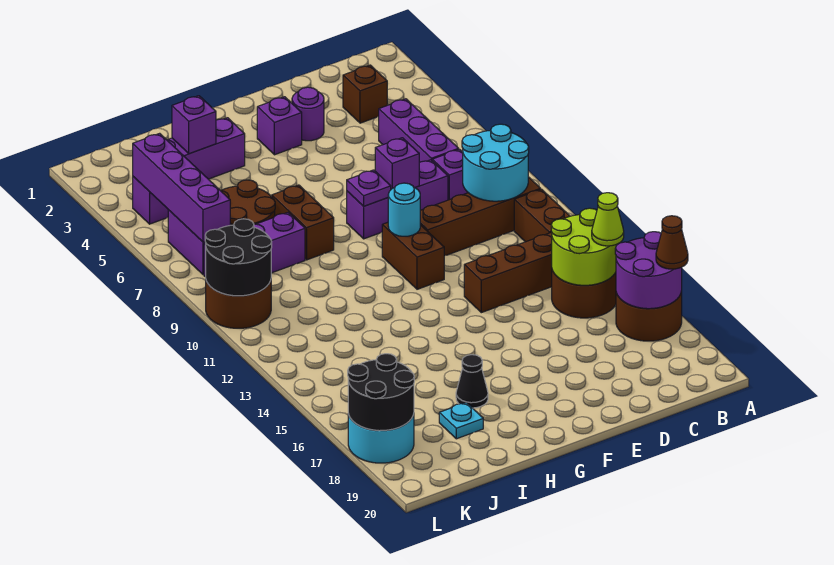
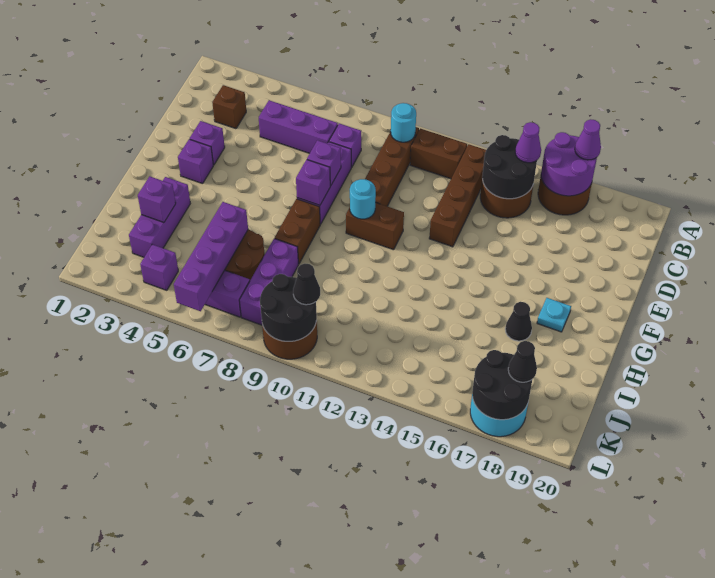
brown cone A17 level 3 -> purple cone A17 level 3
cyan round brick B9:C10 level 2 -> cyan round brick B10 level 2
lime round brick B14:C15 level 2 -> black round brick B14:C15 level 2
lime cone B15 level 3 -> purple cone B15 level 3
purple round brick E3 level 1 -> purple brick E3 level 1
purple plate F8 level 2 -> purple brick F8 level 2
brown brick H7:H8 level 1 -> brown brick G8:H8 level 1
cyan plate I18 level 1 -> cyan plate G18 level 1
purple brick K4:K7 level 2 -> purple brick I6:L6 level 2
none -> black cone K10 level 3
none -> black cone K18 level 3

